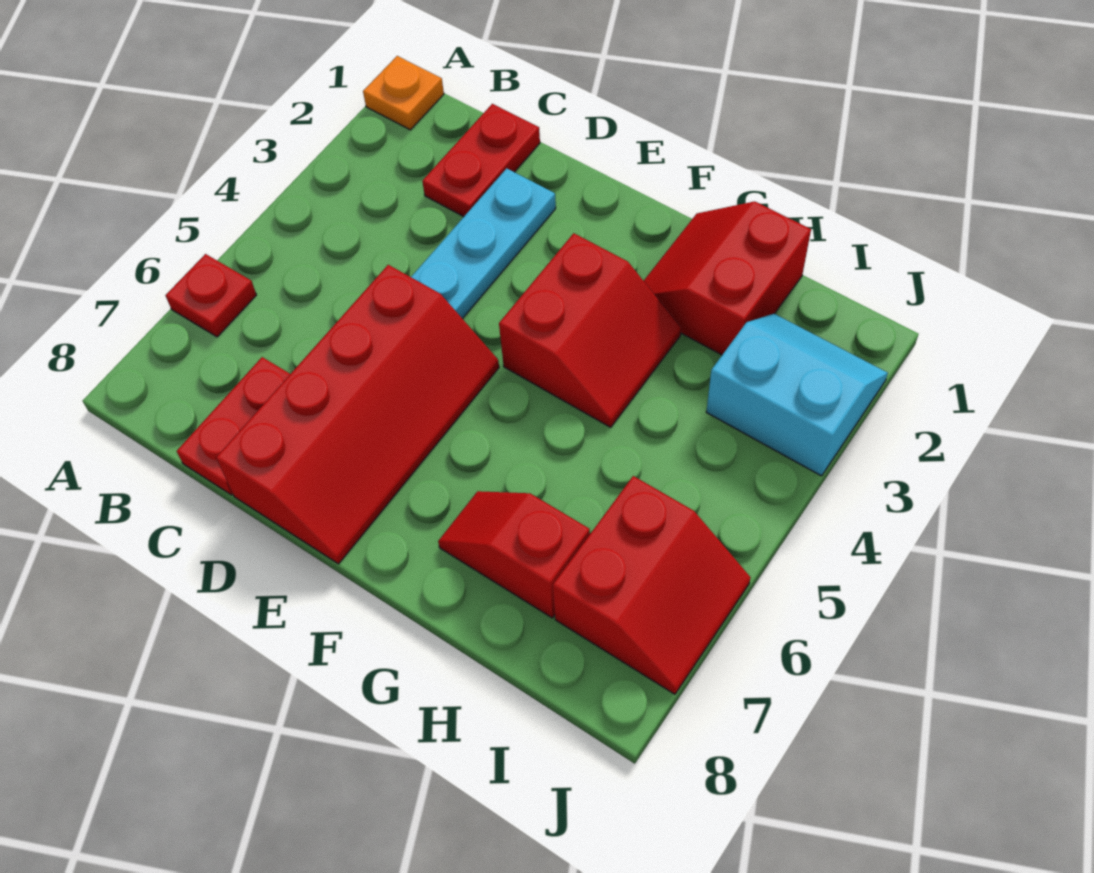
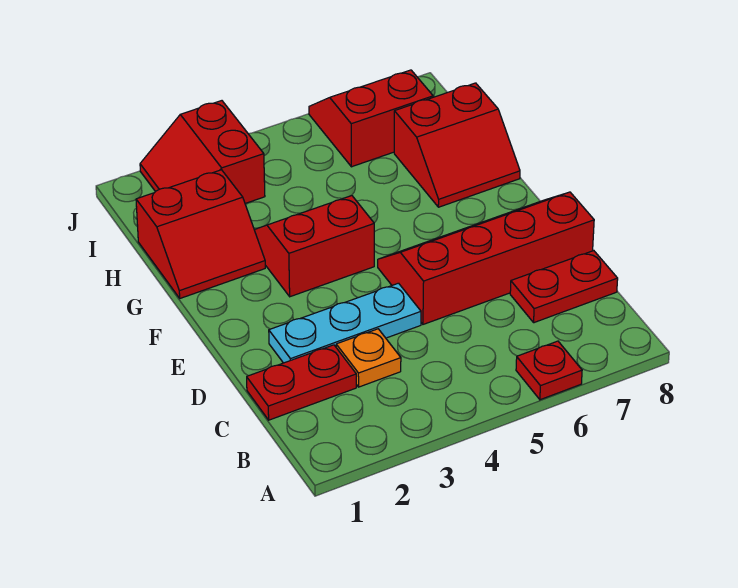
orange plate A1 level 1 -> orange plate C3 level 1
red slope G7:H7 level 1 top H -> red slope G7:H8 level 1 top H
cyan slope I2:J3 level 1 top 3 -> red slope I2:J3 level 1 top 3

